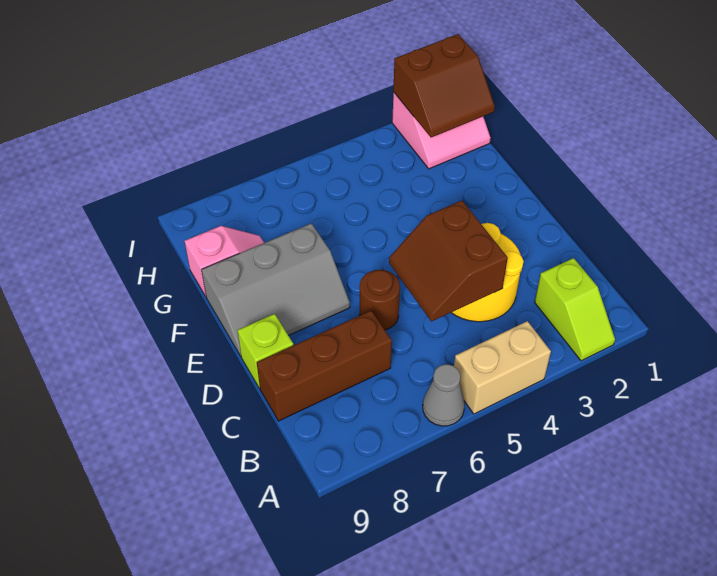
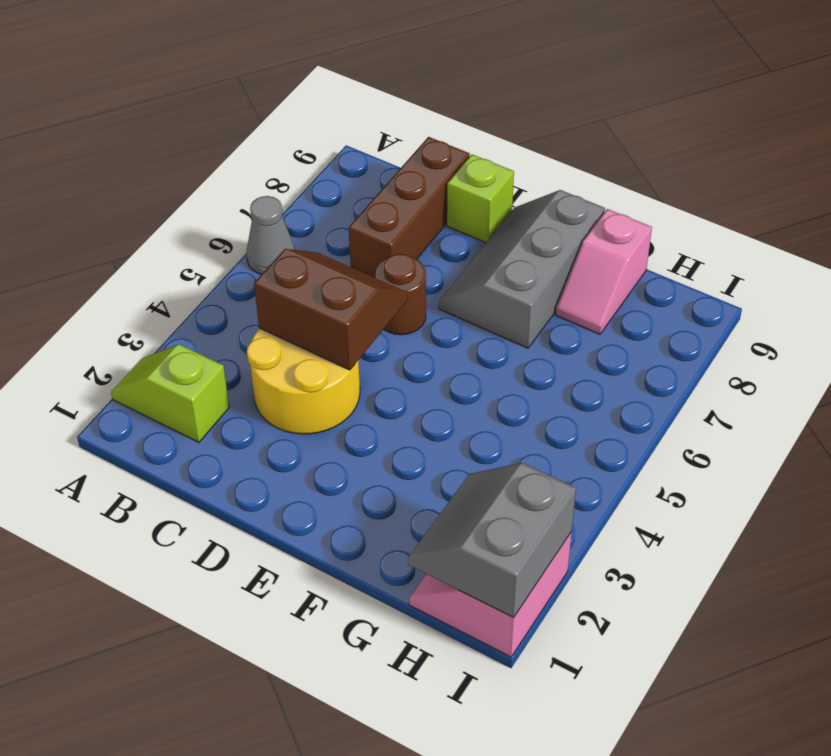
tan brick A4:A5 level 1 -> none
brown slope H1:I2 level 2 top I -> grey slope H1:I2 level 2 top I

